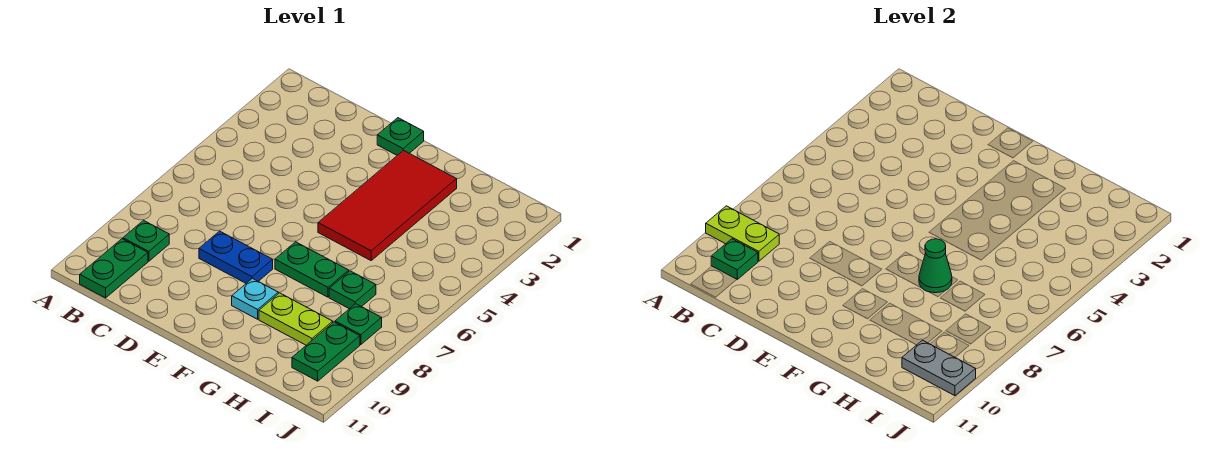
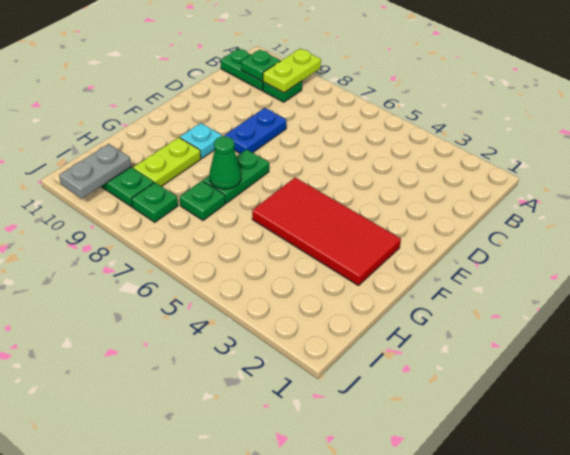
green plate E1 level 1 -> none

